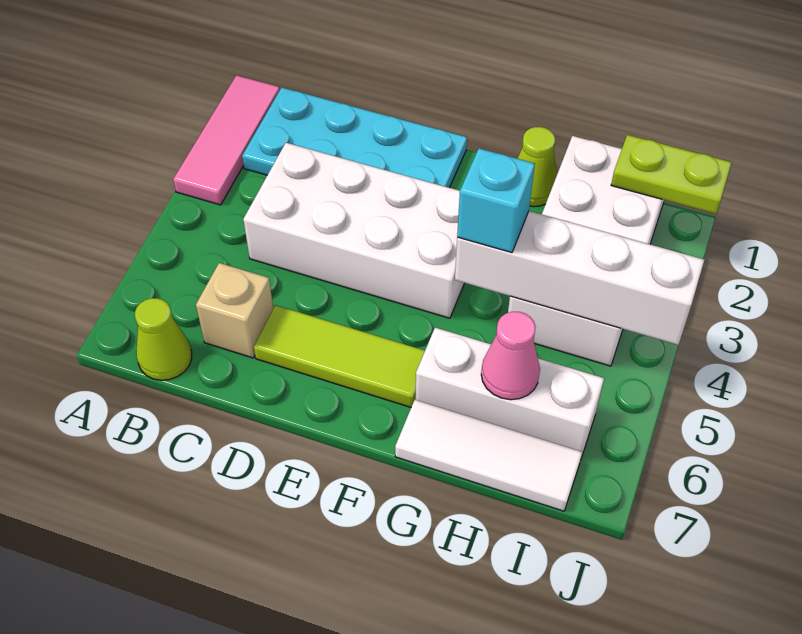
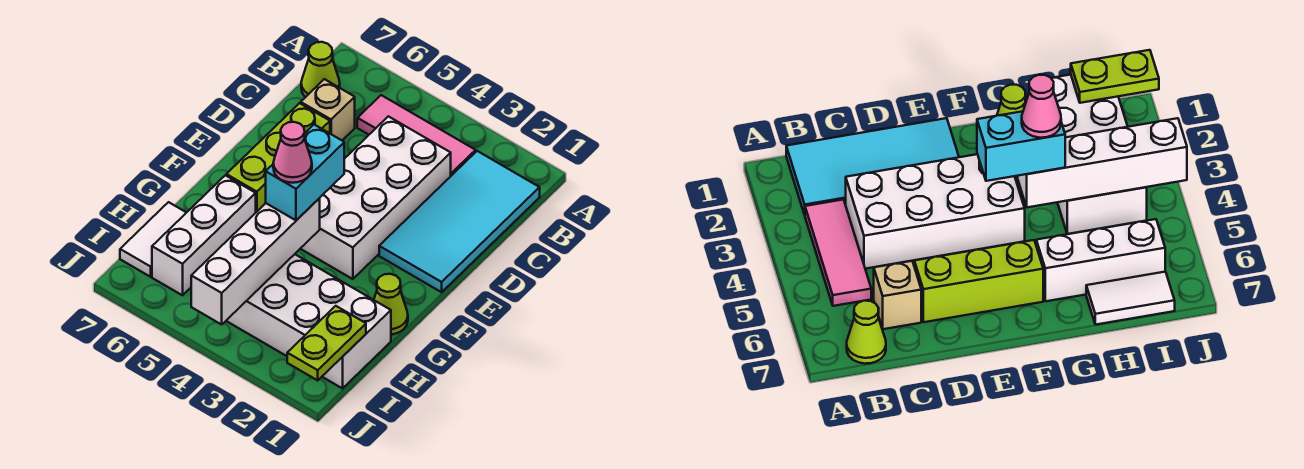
pink tile A1:A3 level 1 -> pink tile B3:B5 level 1
cyan plate B1:E2 level 1 -> cyan tile B1:E2 level 1
lime tile D6:F6 level 1 -> lime brick D6:F6 level 1
cyan brick G4 level 3 -> cyan brick F4:G4 level 3
white tile G7:I7 level 1 -> white tile H7:I7 level 1
pink cone H6 level 2 -> pink cone G4 level 4

